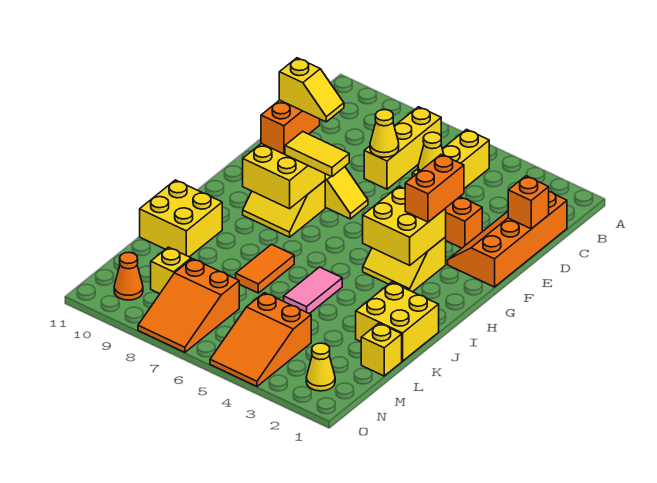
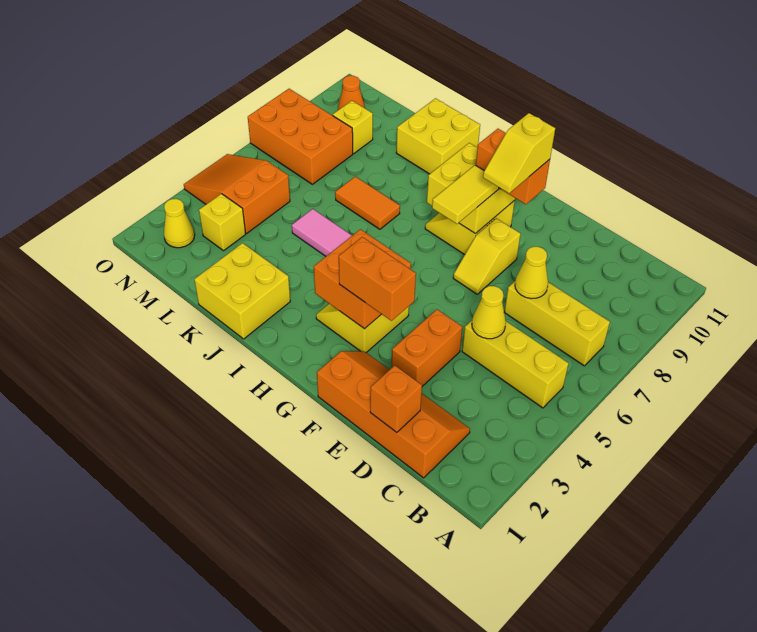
yellow brick G3:H4 level 2 -> orange brick G3:H4 level 2
yellow brick L1 level 1 -> yellow brick M3 level 1
orange slope M7:O8 level 1 top M -> orange brick M7:O8 level 1

